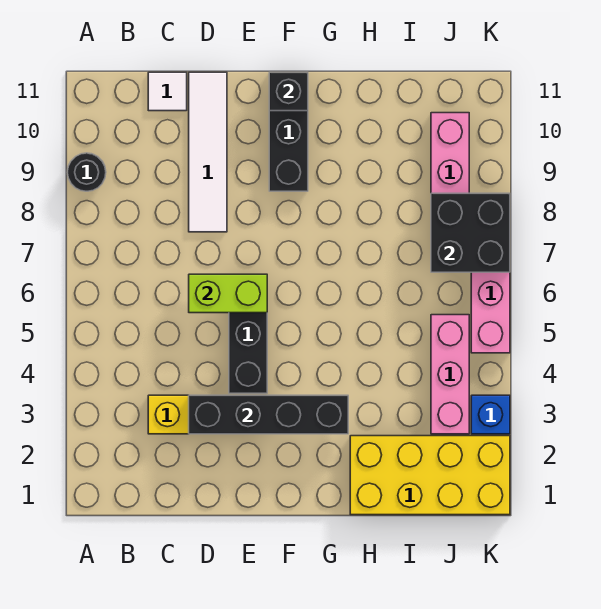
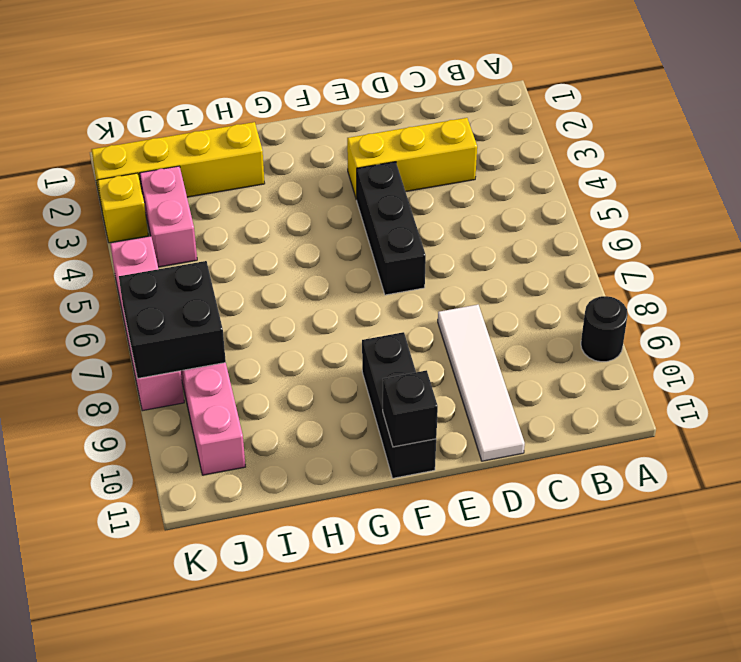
white tile C11 level 1 -> none
black brick D3:G3 level 2 -> none
lime brick D6:E6 level 2 -> none
yellow brick H1:K2 level 1 -> yellow brick H2:K2 level 1
pink brick J3:J5 level 1 -> pink brick J3:J4 level 1
blue brick K3 level 1 -> yellow brick K3 level 1

